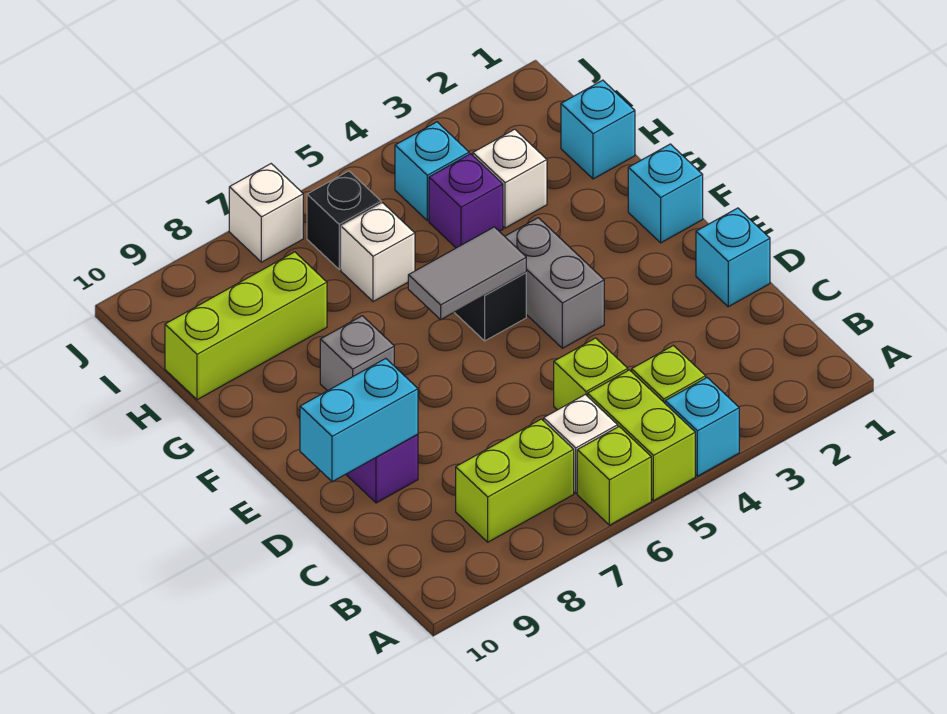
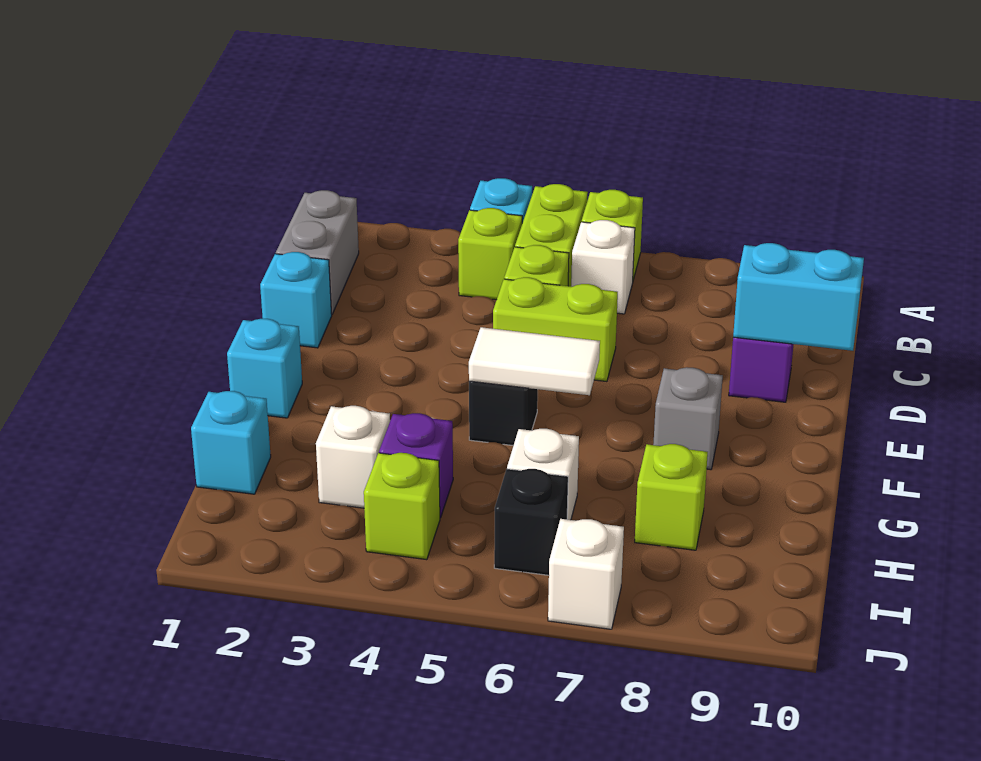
lime brick B7:B8 level 1 -> lime brick D5:D6 level 1
grey brick E4:F4 level 1 -> grey brick B1:C1 level 1
grey tile F5:F6 level 2 -> white tile F5:F6 level 2
lime brick H8:H10 level 1 -> lime brick H8 level 1
cyan brick I4 level 1 -> lime brick I4 level 1

